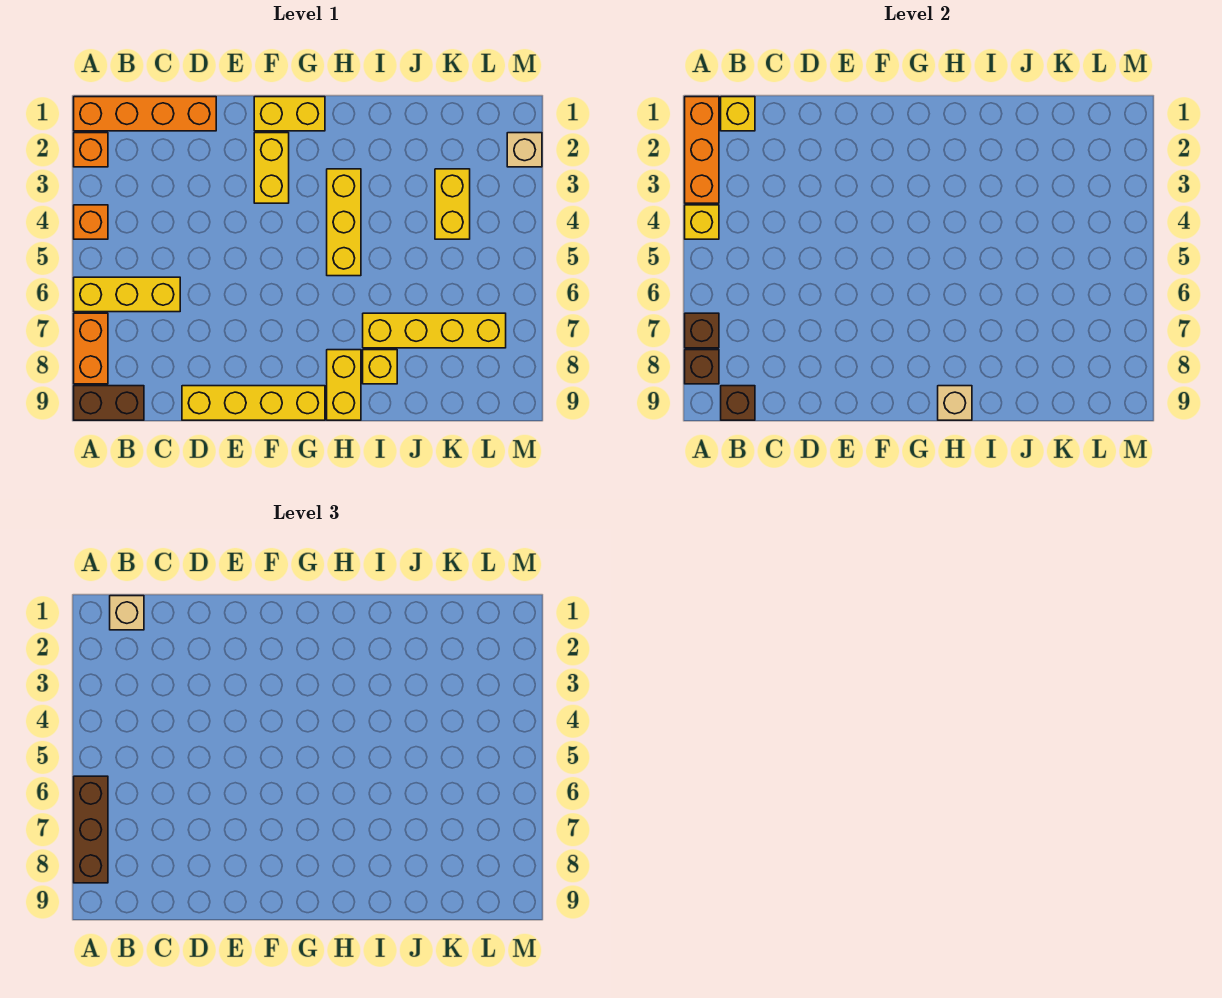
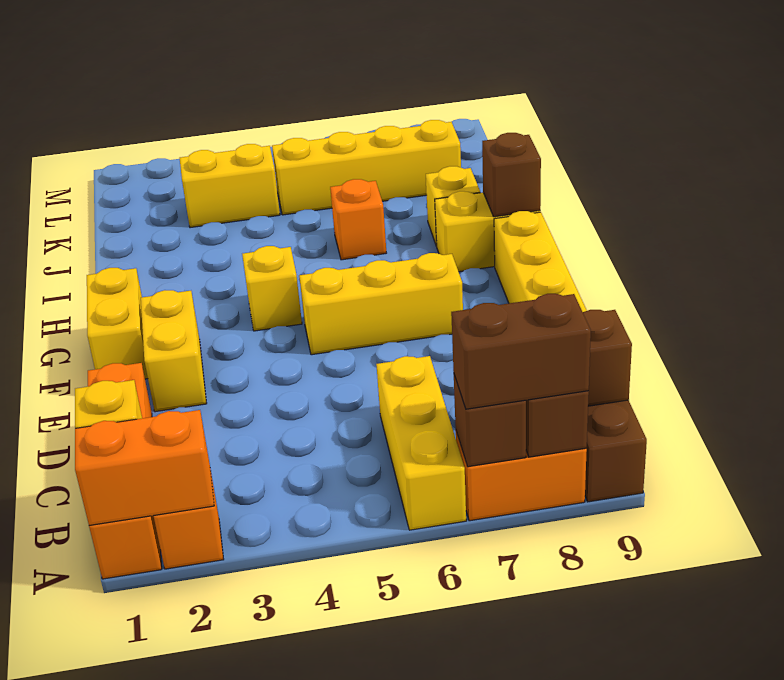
orange brick A1:A3 level 2 -> orange brick A1:A2 level 2
orange brick A4 level 1 -> orange brick I6 level 1
yellow brick A4 level 2 -> yellow brick G4 level 1
brown brick A6:A8 level 3 -> brown brick A7:A8 level 3
tan brick B1 level 3 -> none
yellow brick F2:F3 level 1 -> yellow brick E2:F2 level 1
yellow brick H3:H5 level 1 -> yellow brick F5:F7 level 1
tan brick H9 level 2 -> brown brick H9 level 2
yellow brick I7:L7 level 1 -> yellow brick K5:K8 level 1
tan brick M2 level 1 -> none

